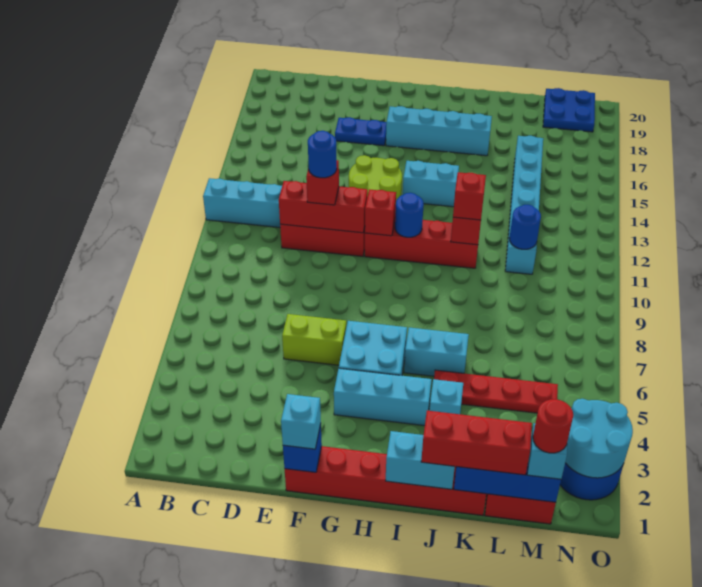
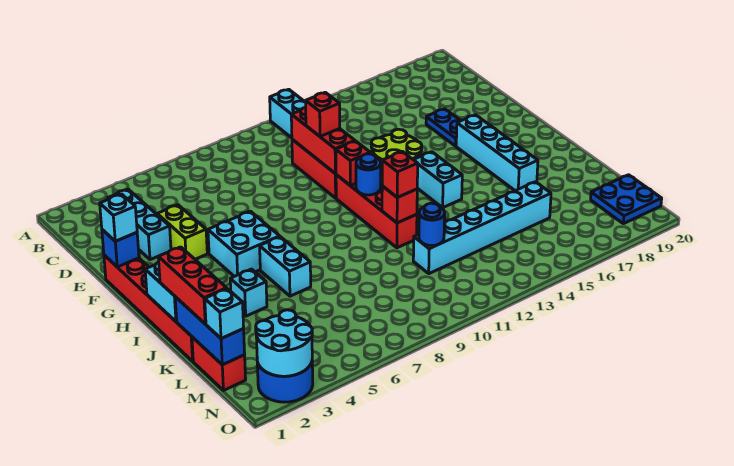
lime brick E6:F6 level 1 -> lime brick E4:F4 level 1
blue round brick E11 level 4 -> none
cyan brick G4:I4 level 1 -> cyan brick C3:E3 level 1
red plate J5:M5 level 1 -> none
red round brick M1 level 4 -> none

